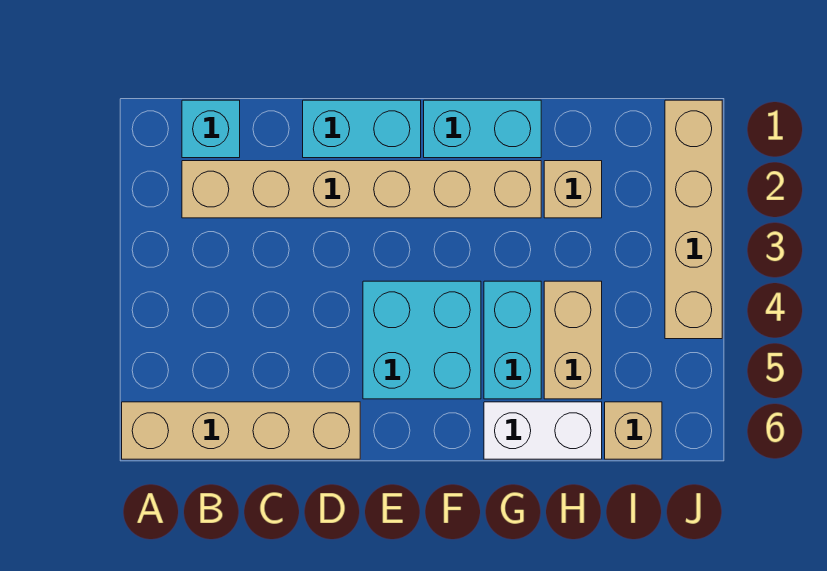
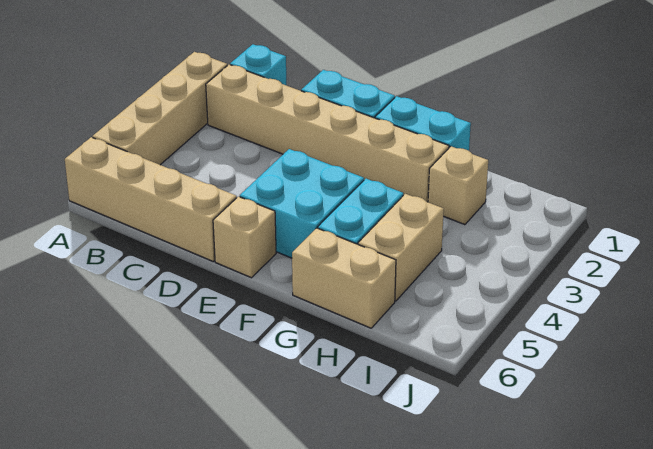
white brick G6:H6 level 1 -> tan brick G6:H6 level 1
tan brick I6 level 1 -> tan brick E6 level 1
tan brick J1:J4 level 1 -> tan brick A2:A5 level 1

